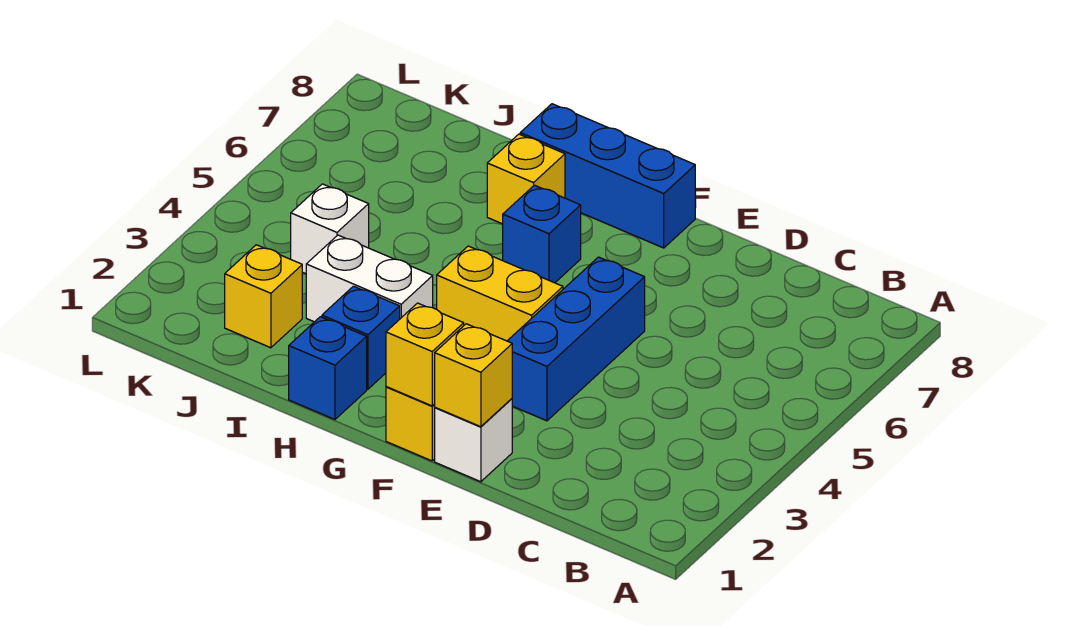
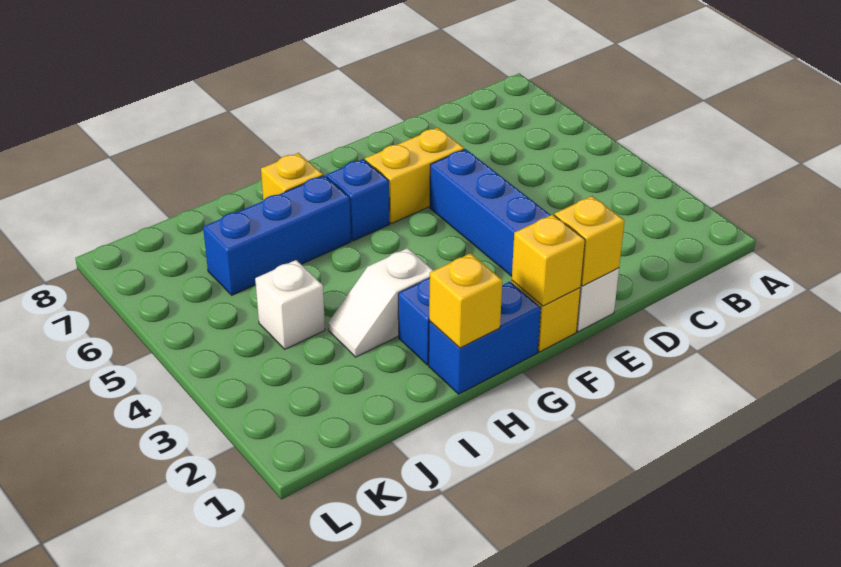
yellow brick F4:G4 level 1 -> yellow brick E6:F6 level 1
blue brick F8:H8 level 1 -> blue brick H6:J6 level 1
blue brick H1 level 1 -> blue brick G1:H1 level 1
white brick H3:I3 level 1 -> white slope H3:I3 level 1 top H
yellow brick J2 level 1 -> yellow brick H1 level 2

